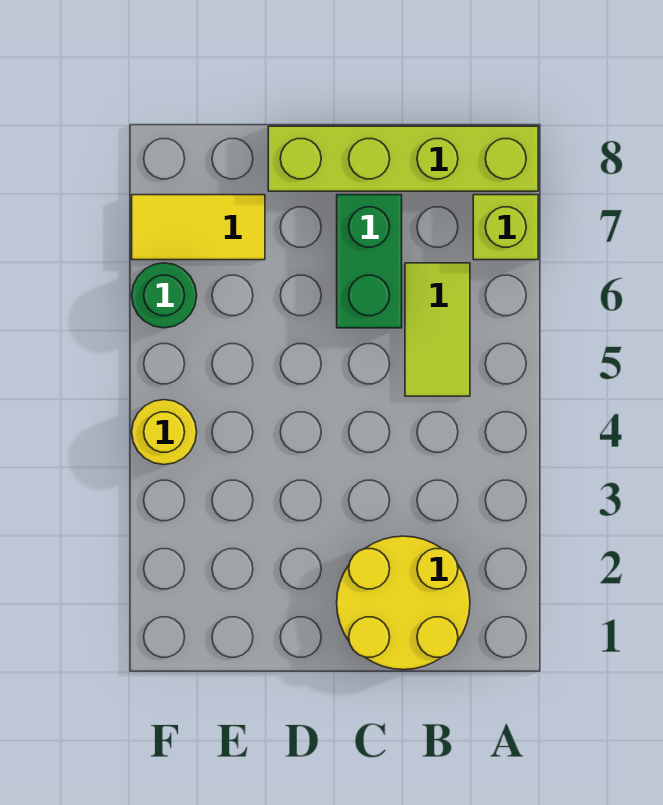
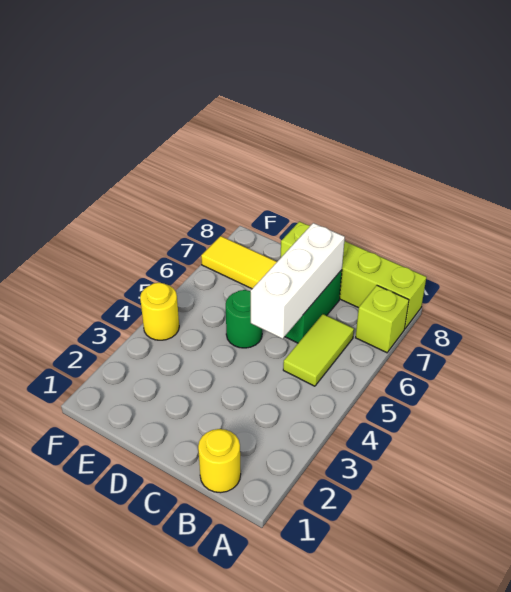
yellow round brick B1:C2 level 1 -> yellow round brick B1 level 1
none -> white brick C5:C7 level 2
green round brick F6 level 1 -> green round brick D5 level 1

